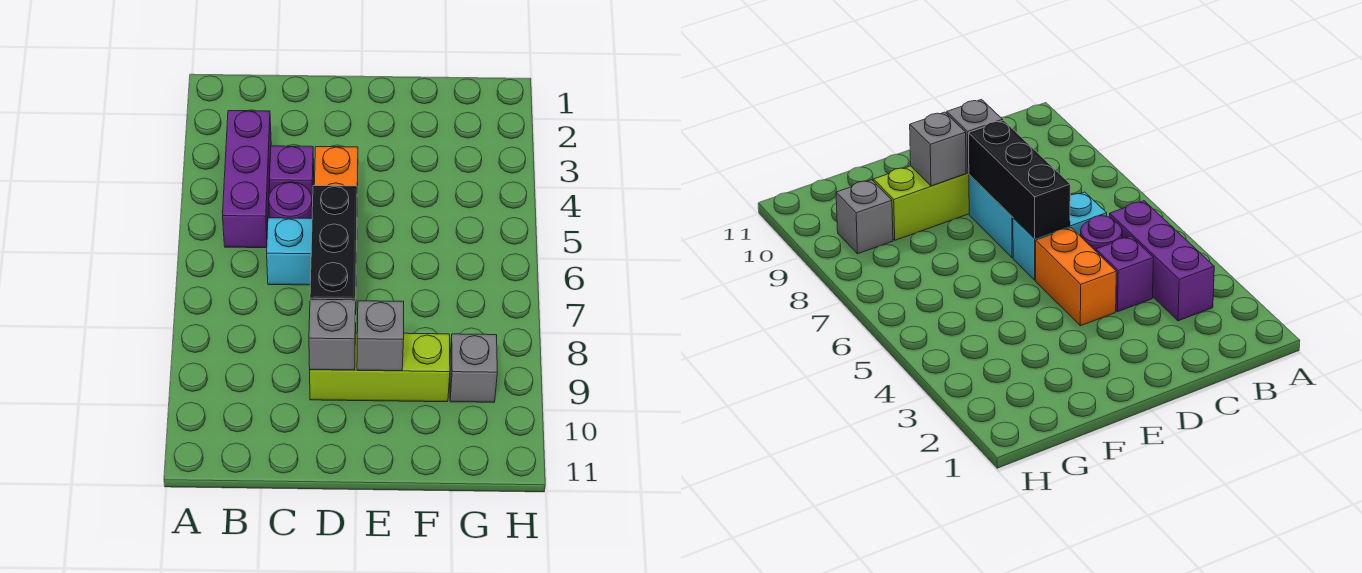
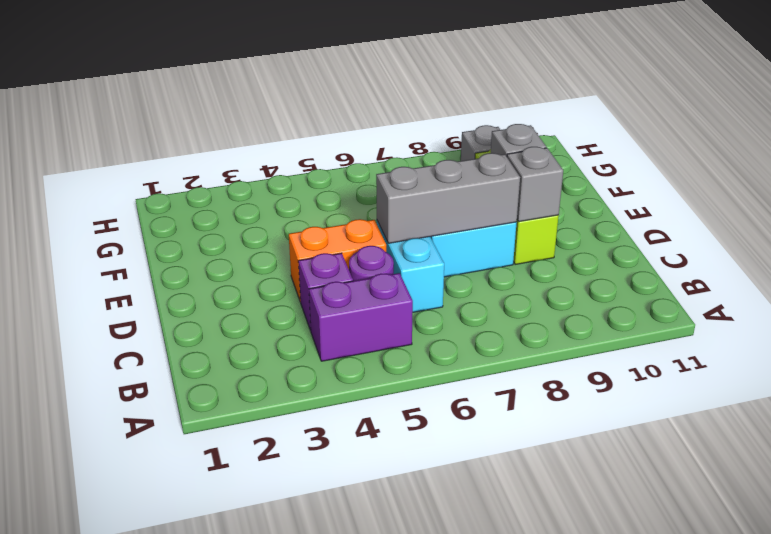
purple brick B3:B5 level 1 -> purple brick B4:B5 level 1
black brick D6:D8 level 2 -> grey brick D6:D8 level 2

